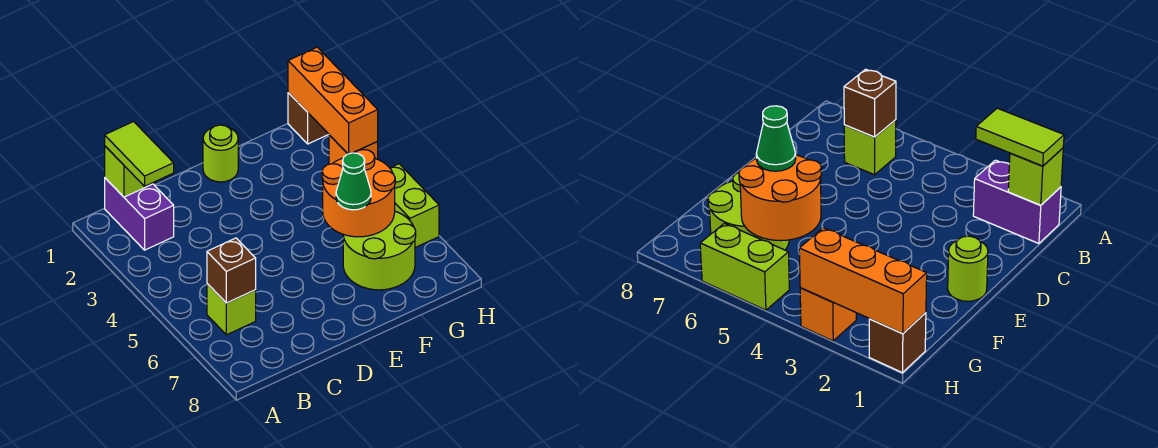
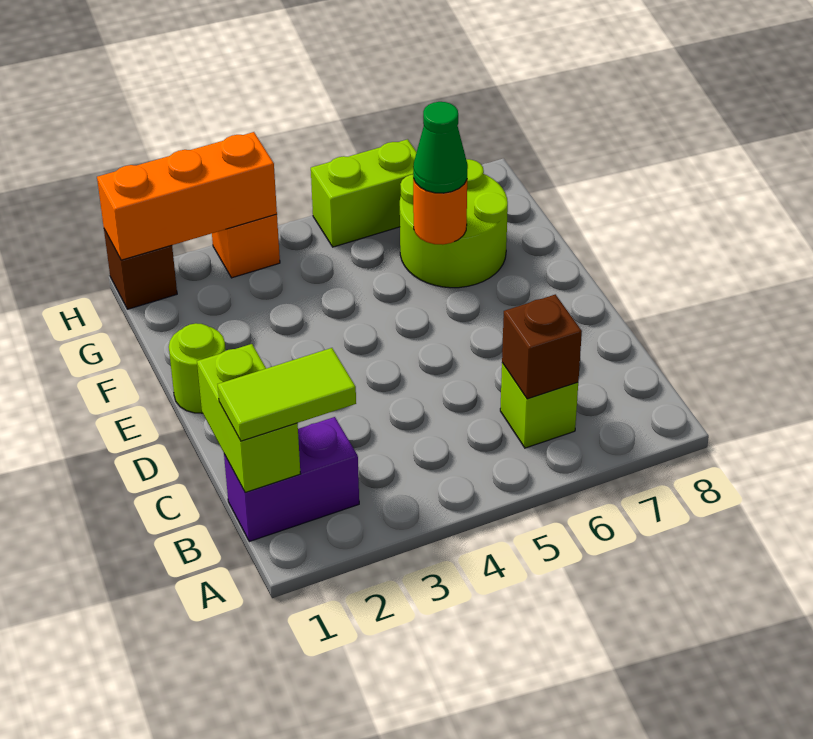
lime brick B1 level 2 -> lime brick B1:C1 level 2
orange round brick F5:G6 level 2 -> orange round brick F6 level 2

